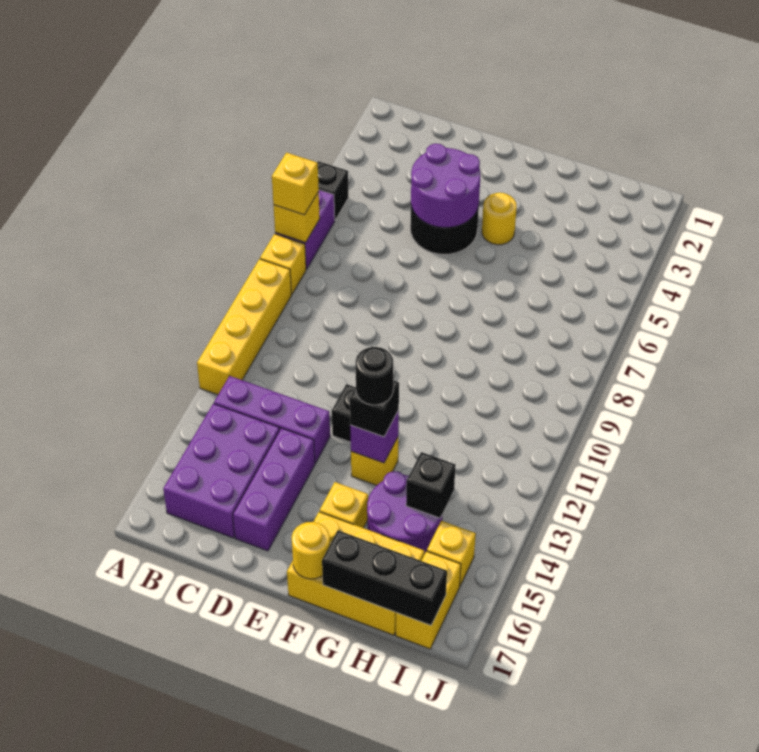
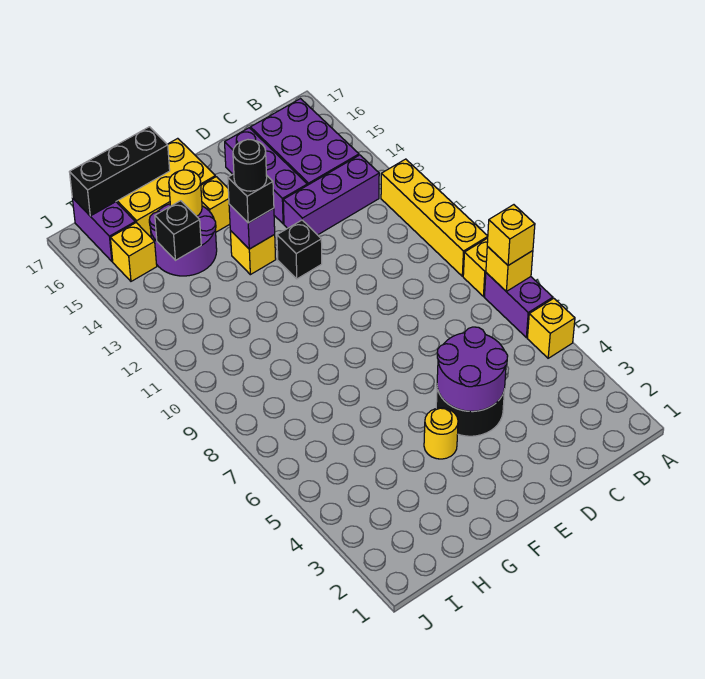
black brick A5 level 1 -> yellow brick A5 level 1
yellow round brick F17 level 2 -> yellow round brick G15 level 2
yellow brick I16:I17 level 1 -> purple brick I16:I17 level 1

